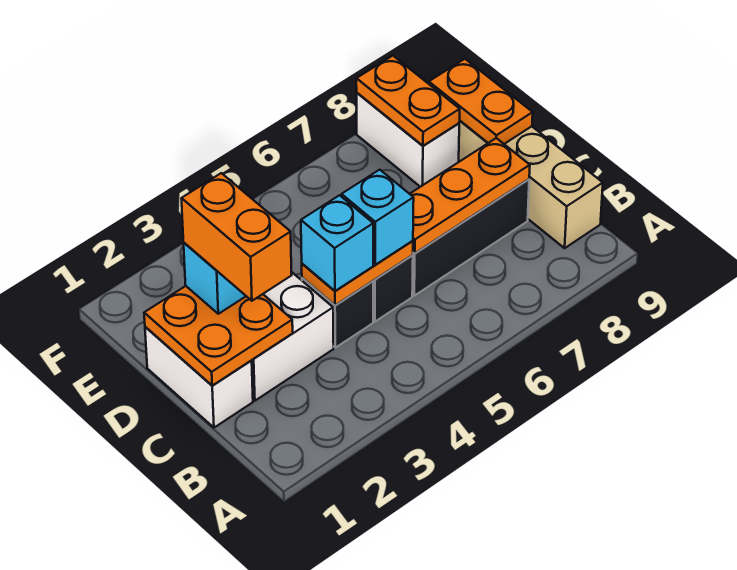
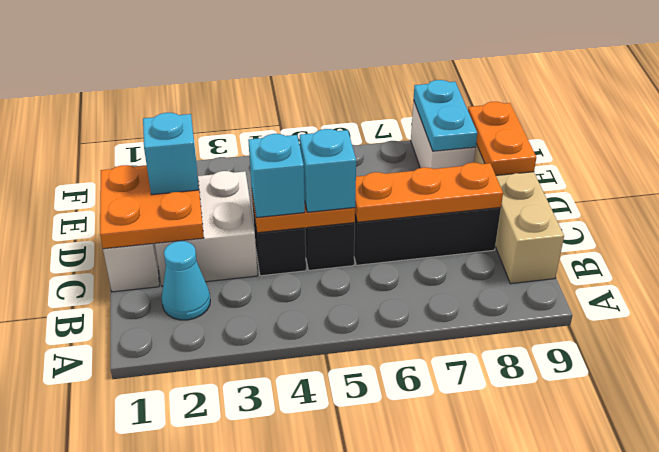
none -> cyan cone B2 level 1
orange brick C2:D2 level 4 -> none
orange plate E8:F8 level 2 -> cyan plate E8:F8 level 2

